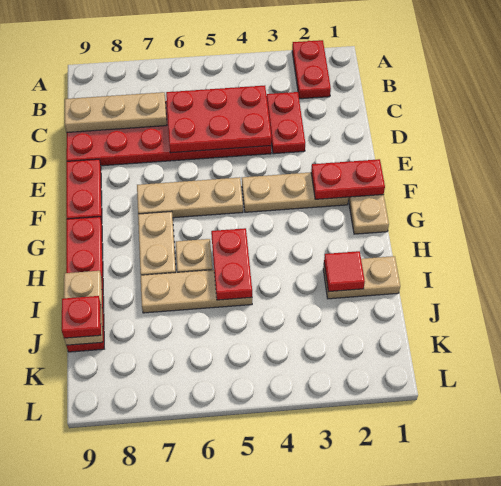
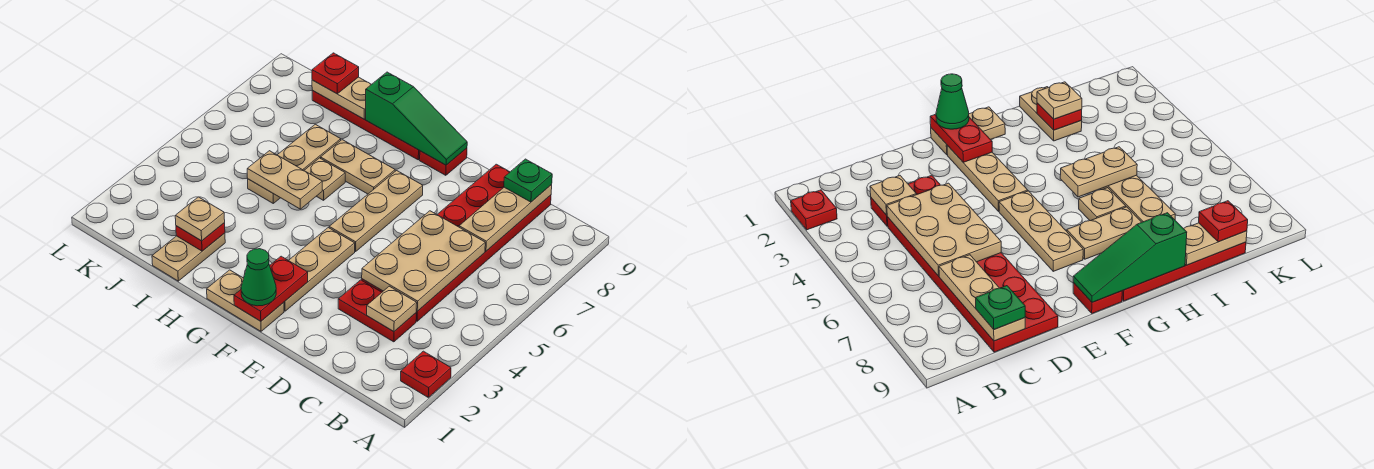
red plate A2:B2 level 1 -> red plate A2 level 1
none -> tan plate C3 level 2
red plate C4:D6 level 2 -> tan plate C4:D6 level 2
none -> green plate C9 level 3
red plate E9:F9 level 1 -> red plate F9 level 1
none -> green cone F1 level 3
none -> green slope F9:H9 level 2 top H
red plate H5:I5 level 2 -> tan plate H5:I5 level 2
red tile I2 level 2 -> red plate I2 level 2
none -> tan plate I2 level 3

